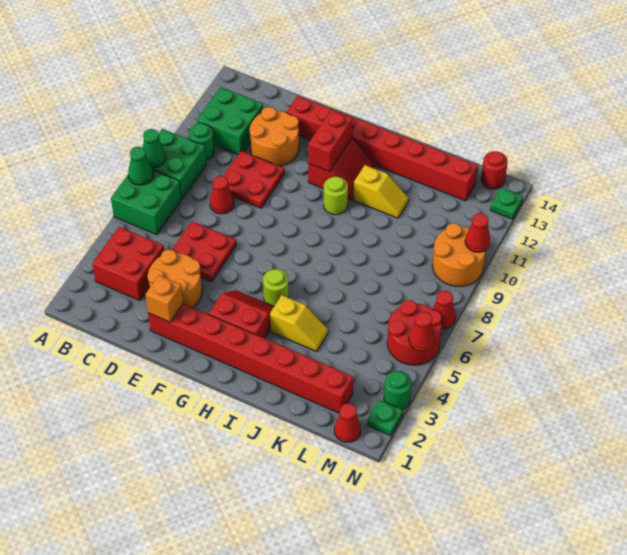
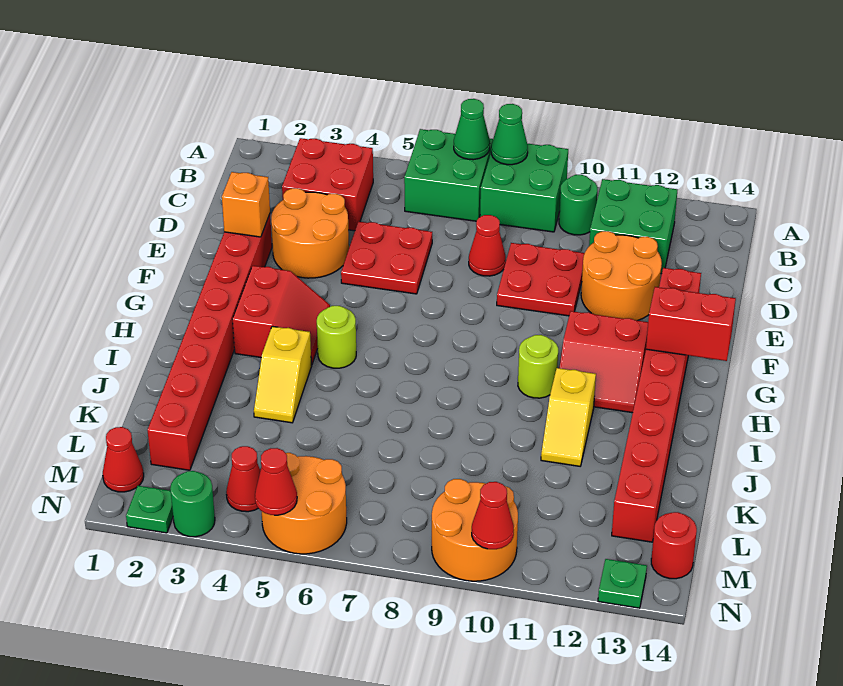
red brick G11:G12 level 2 -> red brick G13:G14 level 2
red round brick M5:N6 level 1 -> orange round brick M5:N6 level 1
red cone N7 level 1 -> red cone M4 level 1

